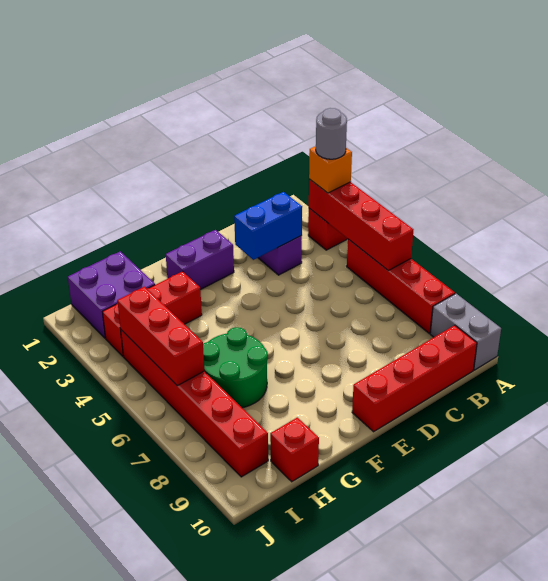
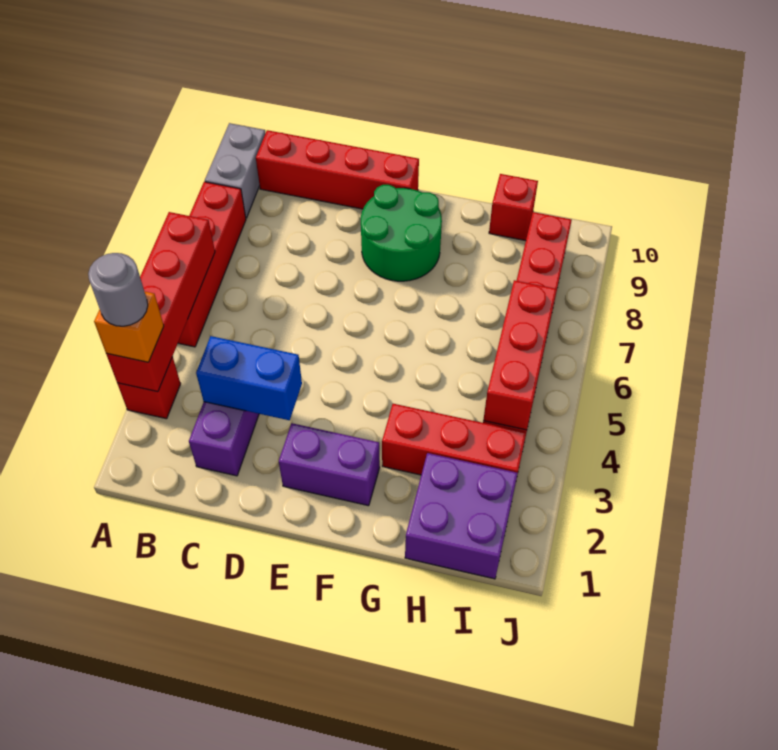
green round brick G6:H7 level 1 -> green round brick E8:F9 level 1

